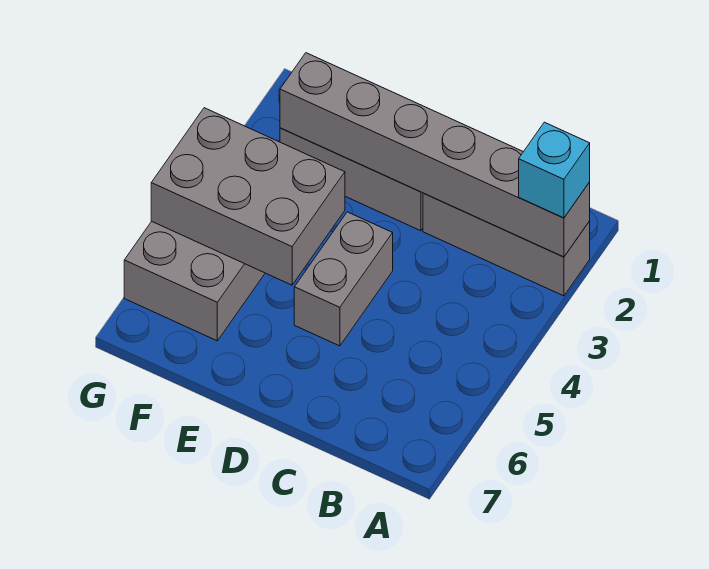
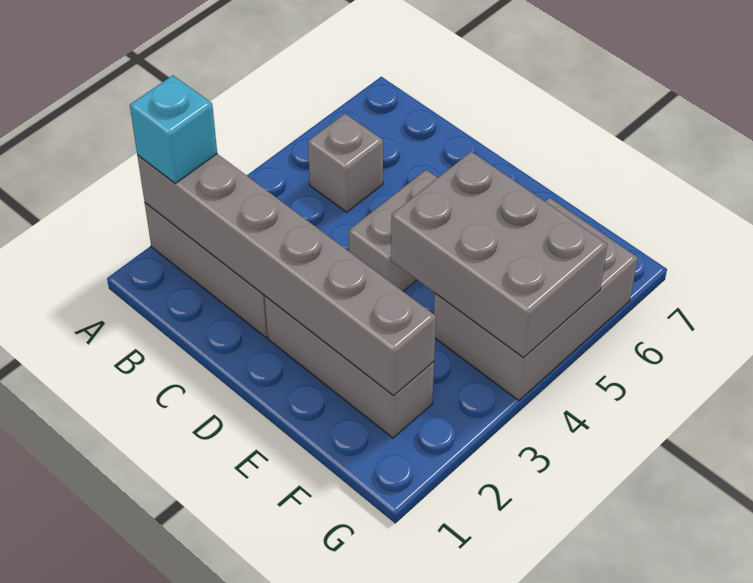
none -> grey brick B5 level 1

